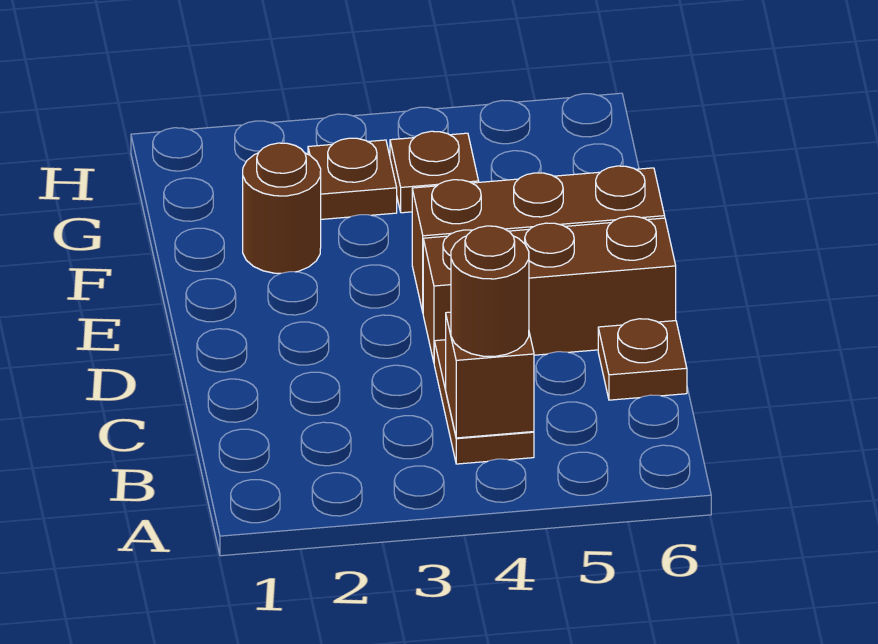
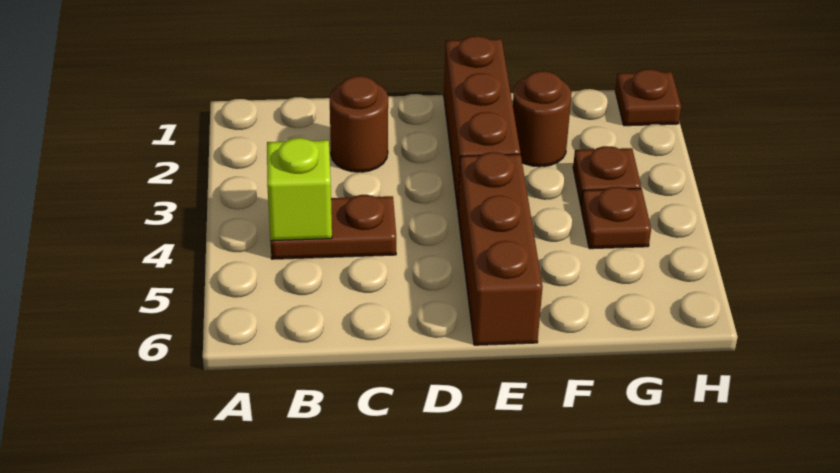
brown brick B4 level 2 -> lime brick B4 level 2
brown round brick B4 level 3 -> brown round brick C2 level 1
brown plate C6 level 1 -> brown plate H1 level 1
brown brick D4:D6 level 1 -> brown brick E1:E3 level 1

